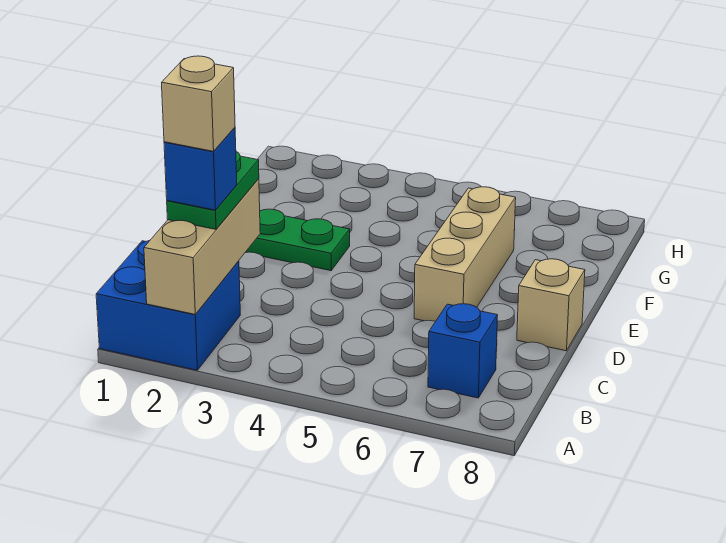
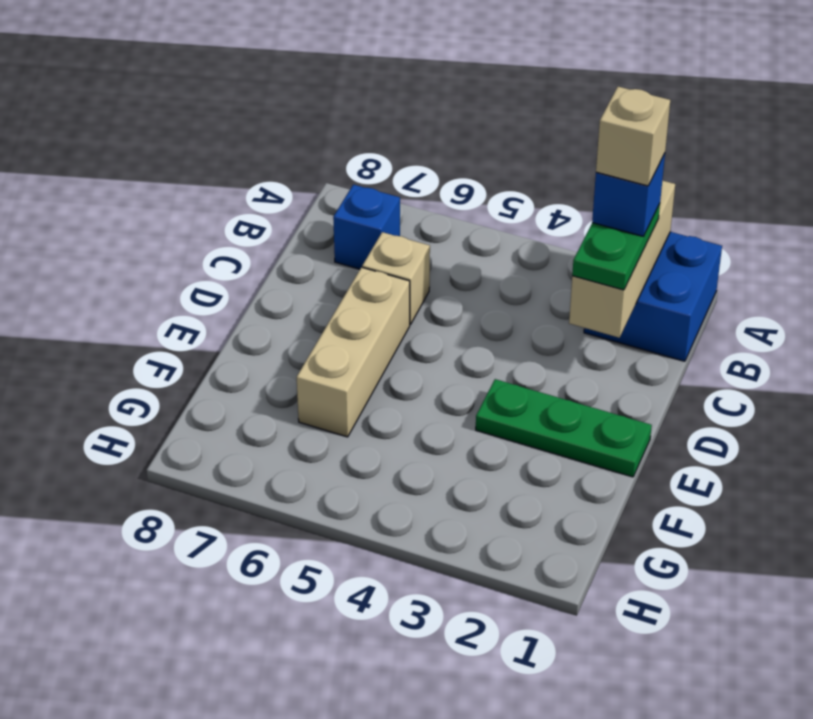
tan brick D8 level 1 -> tan brick C6 level 1

